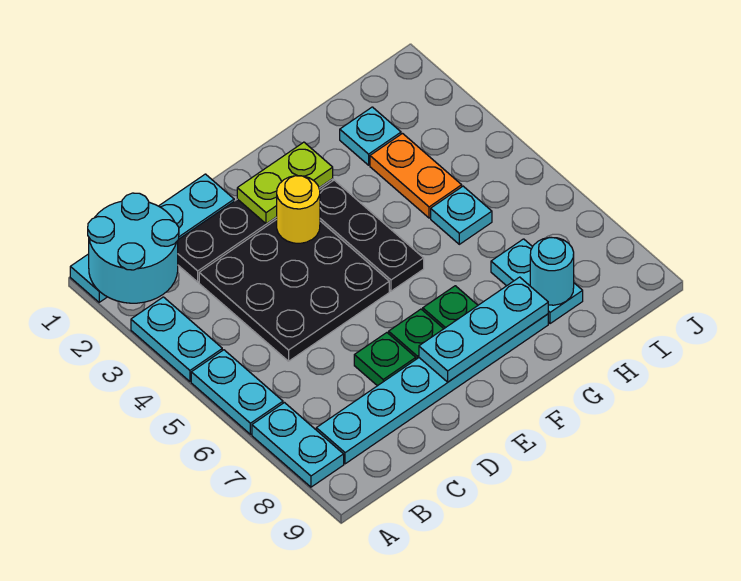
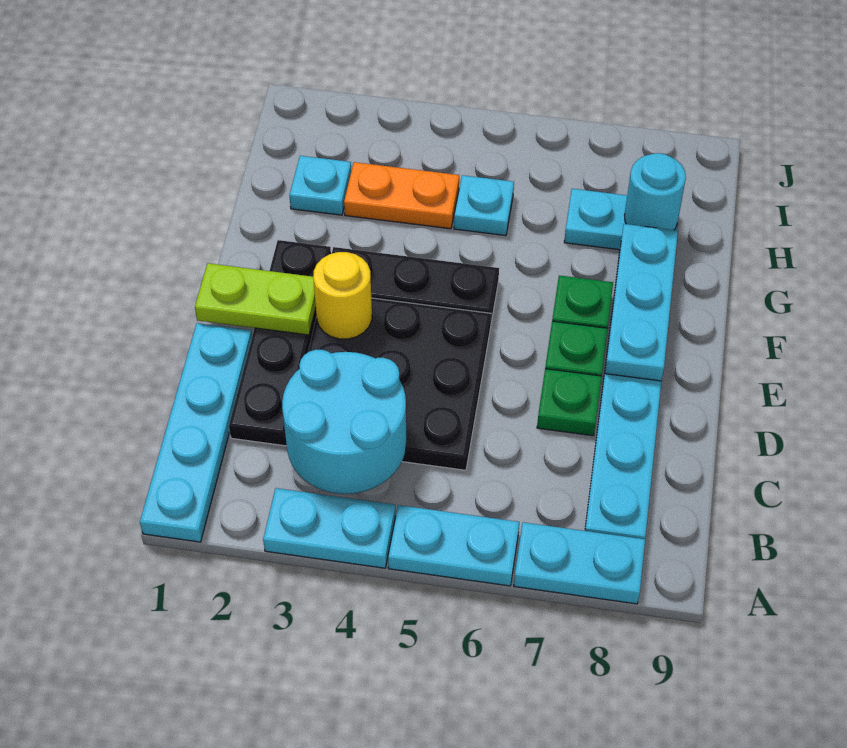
cyan round brick A1:B2 level 2 -> cyan round brick B3:C4 level 2
lime plate E2:F2 level 2 -> lime plate E1:E2 level 2

